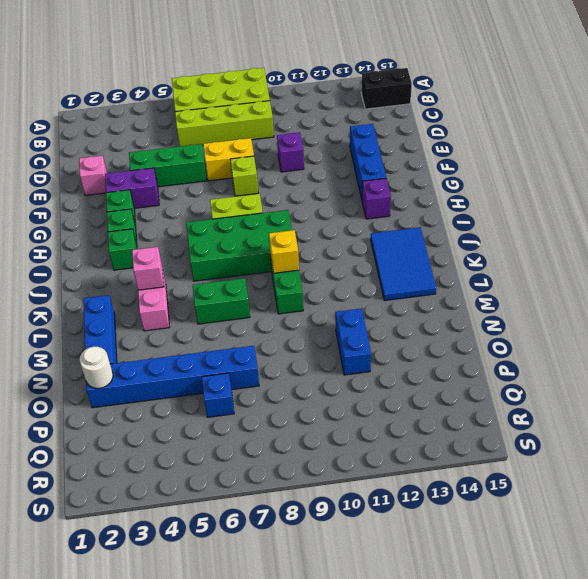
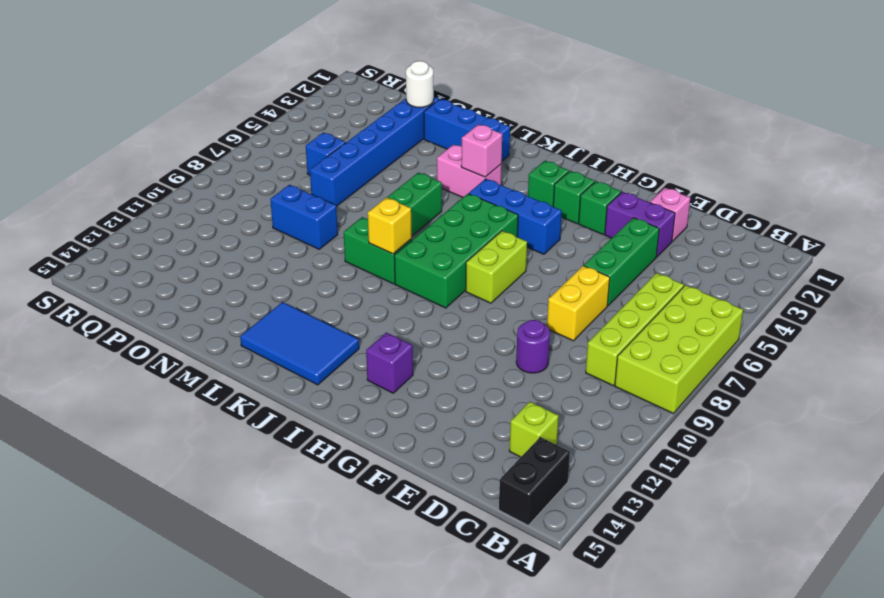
purple brick E10 level 1 -> purple round brick E10 level 1
blue brick E13:G13 level 1 -> blue brick H5:J5 level 1
purple brick F3:F4 level 1 -> purple brick E3:F3 level 1
lime brick F8 level 1 -> lime brick C13 level 1
blue brick N11:O11 level 1 -> blue brick N9:O9 level 1

